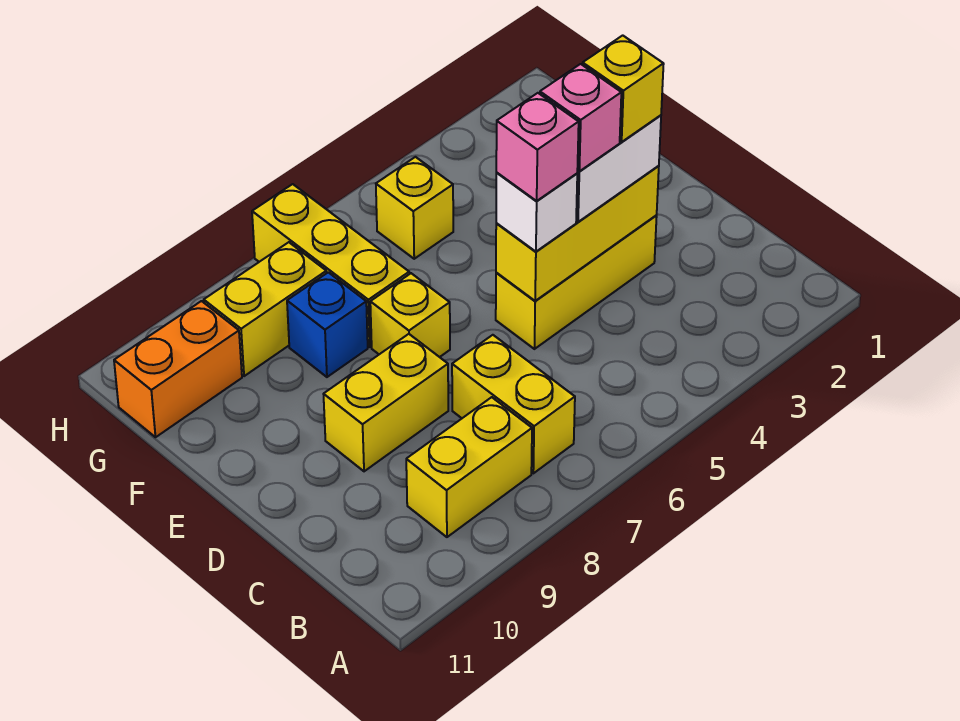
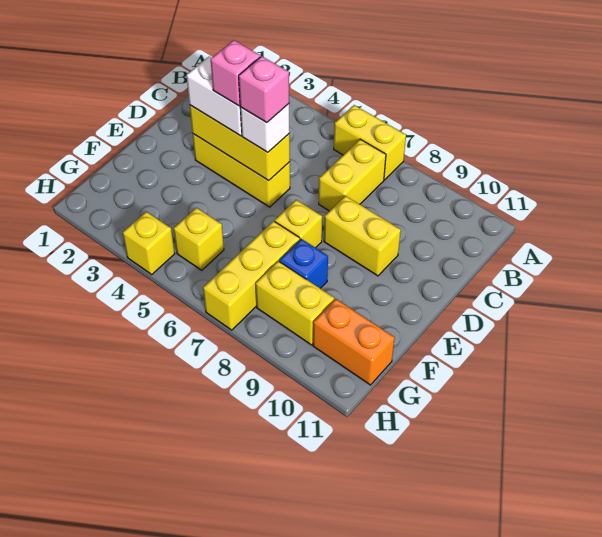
yellow brick B8:B9 level 1 -> yellow brick A6:A7 level 1
yellow brick D3 level 4 -> yellow brick H4 level 1

